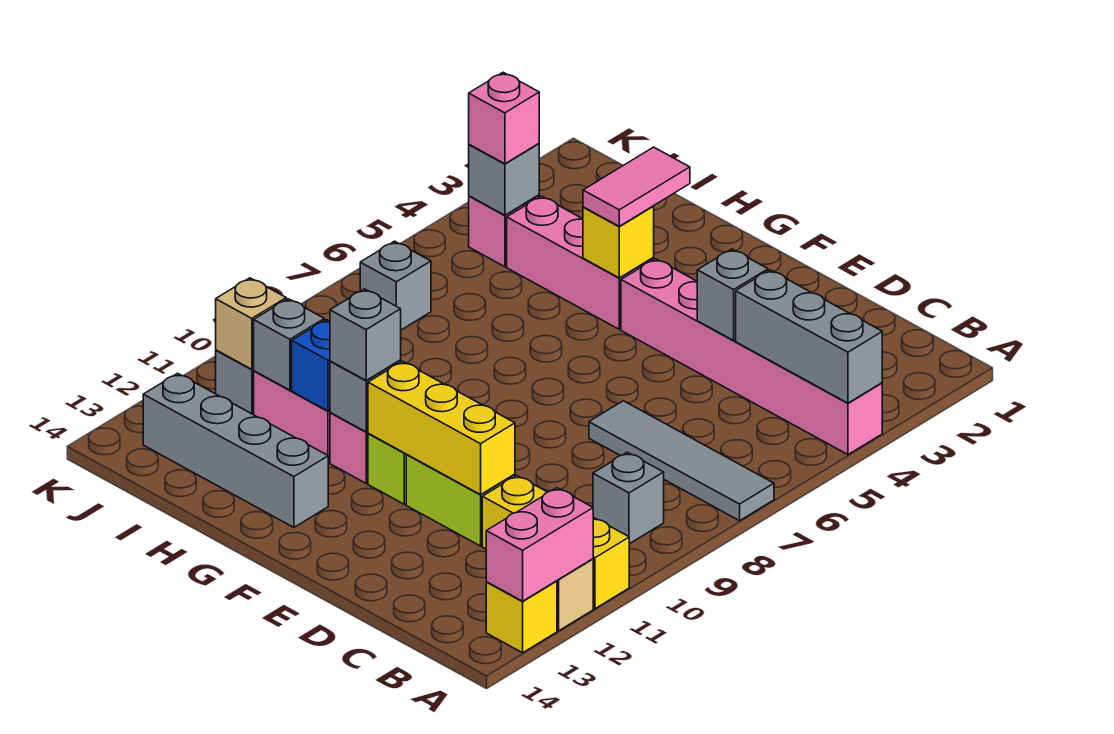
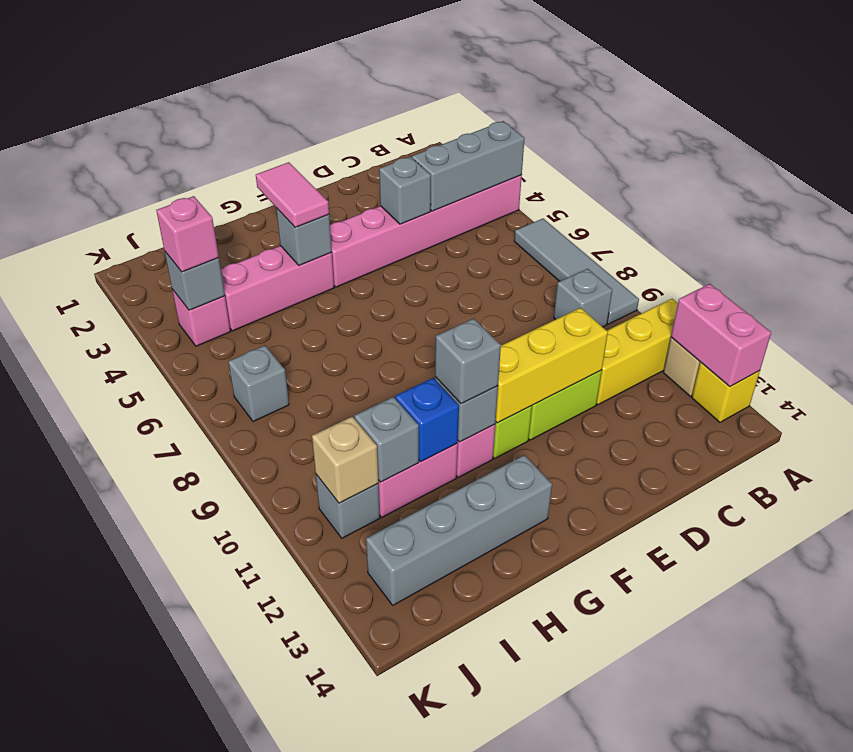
grey tile A7:D7 level 1 -> grey tile A6:A9 level 1
yellow brick G4 level 2 -> grey brick G4 level 2

